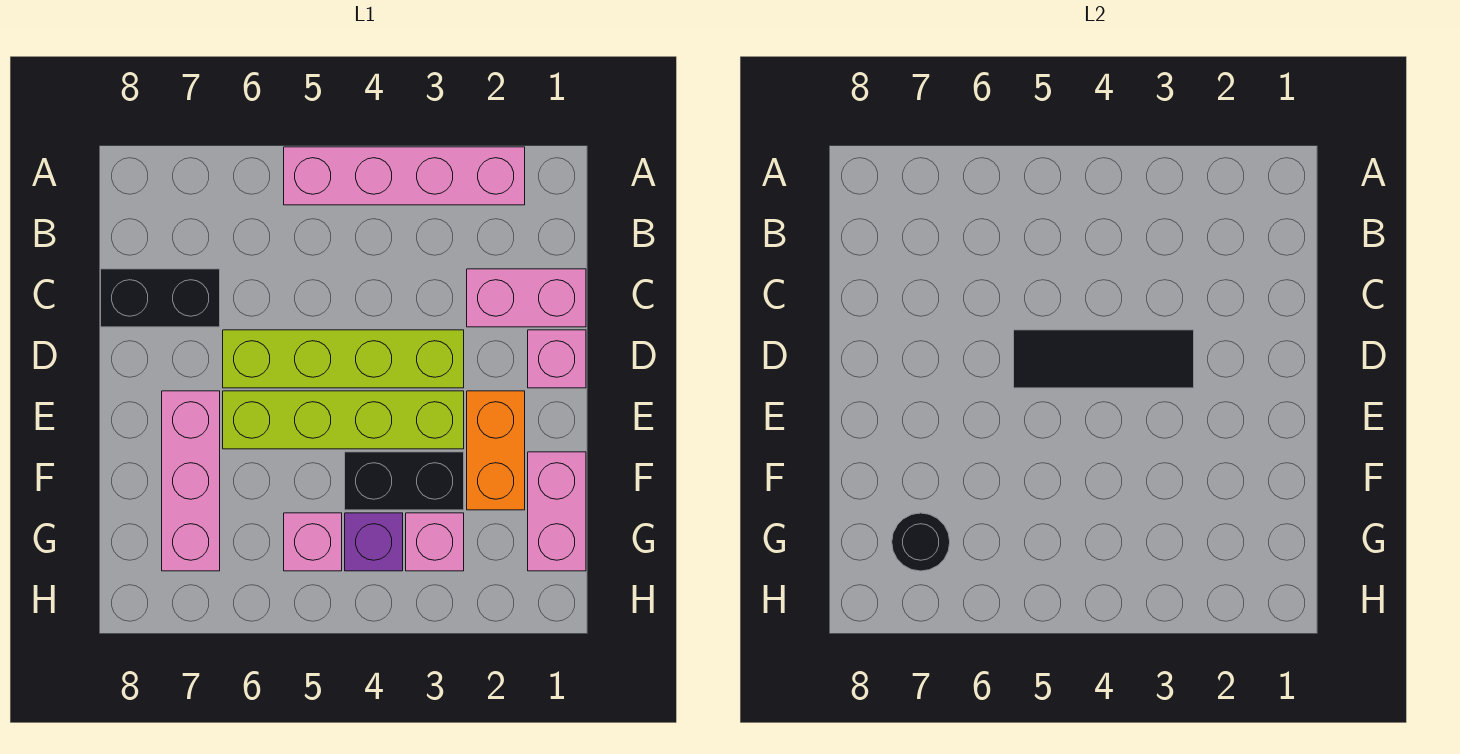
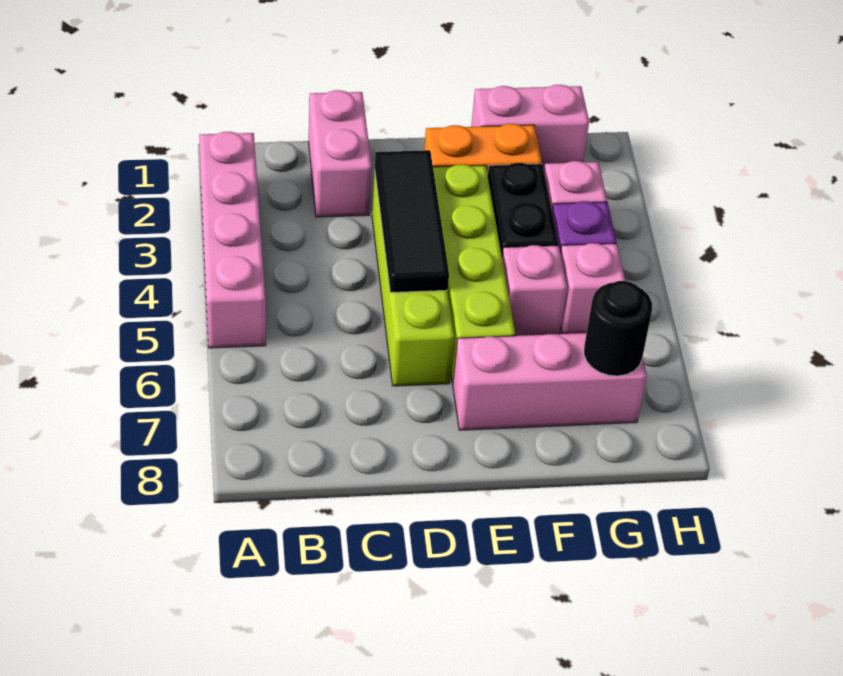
black brick C7:C8 level 1 -> none
pink brick D1 level 1 -> pink brick F5 level 1

